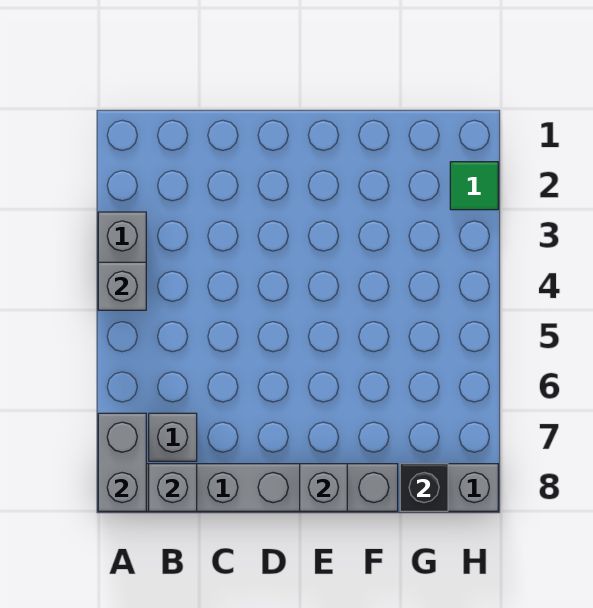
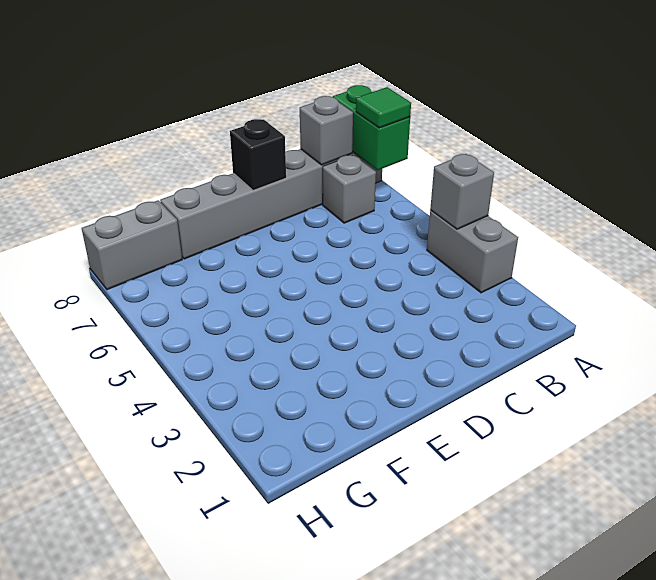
grey brick A7:A8 level 2 -> green brick A7:A8 level 2
grey brick E8 level 2 -> none
black brick G8 level 2 -> black brick D8 level 2
green tile H2 level 1 -> green tile A7 level 3

